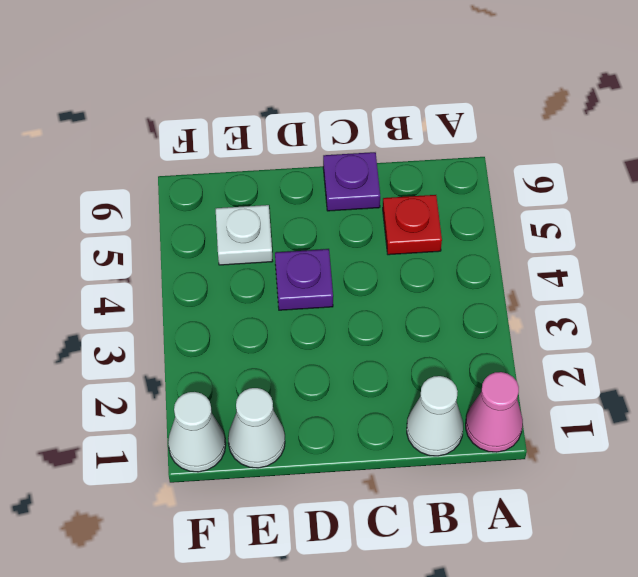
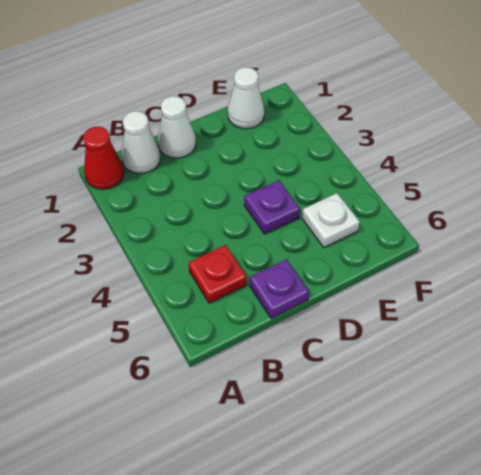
pink cone A1 level 1 -> red cone A1 level 1
white cone F1 level 1 -> white cone C1 level 1

